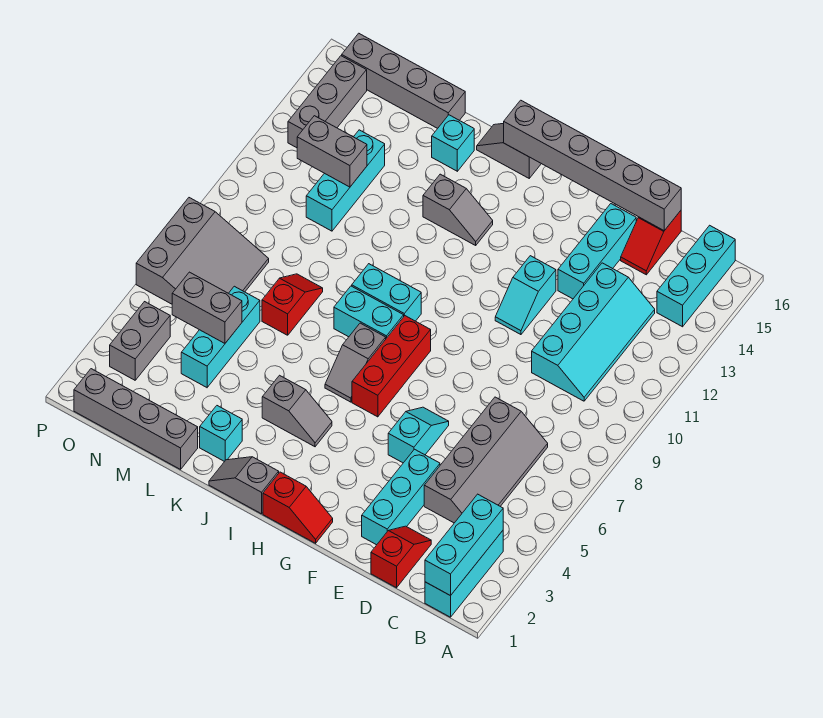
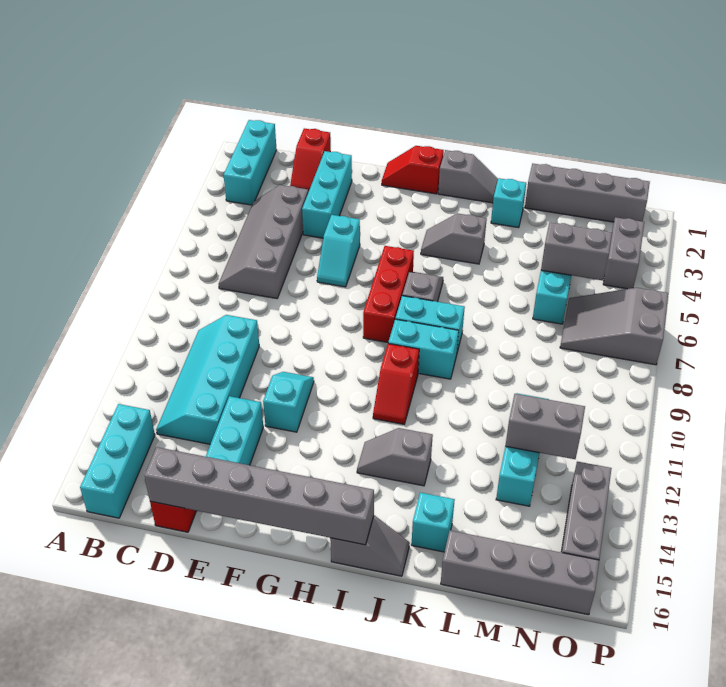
cyan brick B1:B3 level 2 -> none
red slope L7:L8 level 1 top 7 -> red slope I10:I11 level 1 top 10
grey slope N6:P8 level 1 top P -> grey slope N6:P7 level 1 top P

